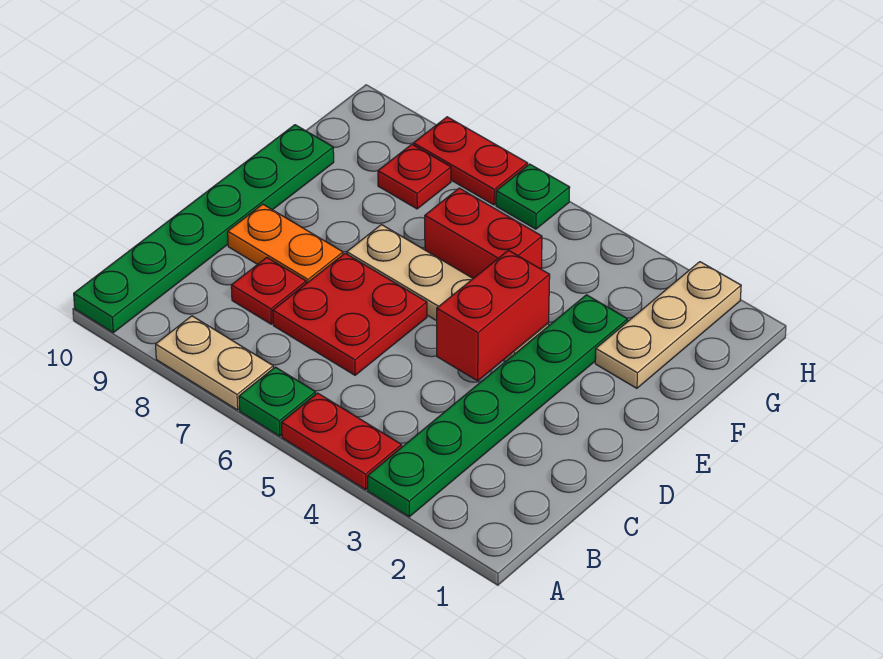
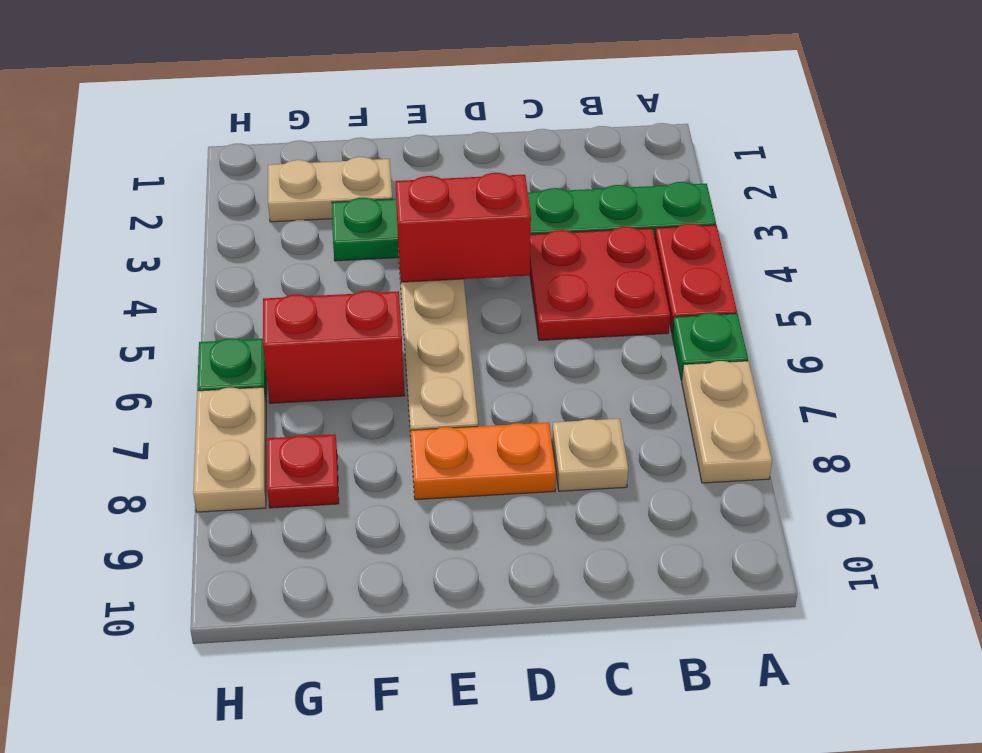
green plate A10:F10 level 1 -> none
red plate C6:D7 level 1 -> red plate B4:C5 level 1
red plate C8 level 1 -> tan plate C8 level 1
orange plate D8:D9 level 1 -> orange plate D8:E8 level 1
tan plate F2:H2 level 1 -> tan plate F2:G2 level 1
red brick F5:F6 level 1 -> red brick F6:G6 level 1
red plate H7:H8 level 1 -> tan plate H7:H8 level 1

